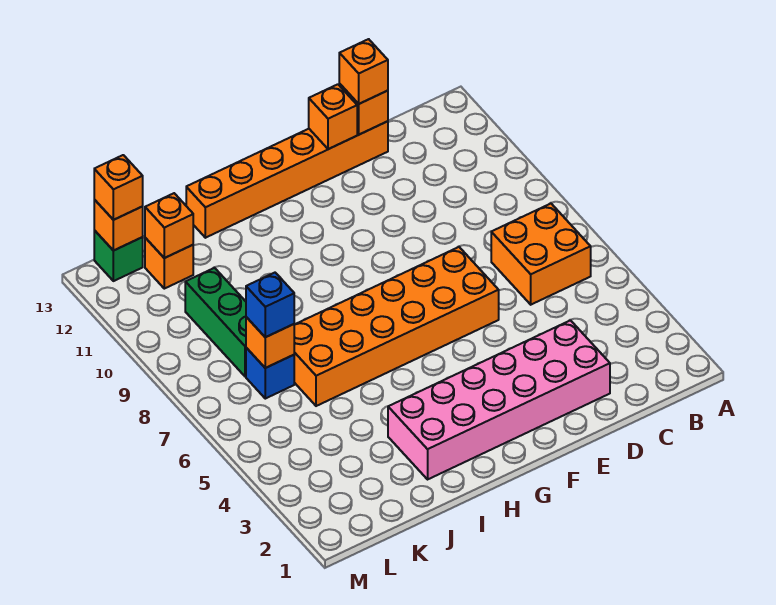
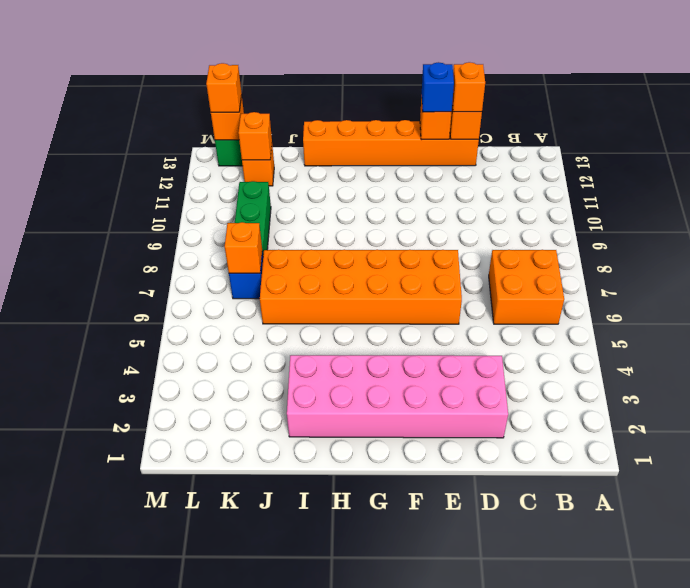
blue brick K7 level 3 -> blue brick E13 level 3

